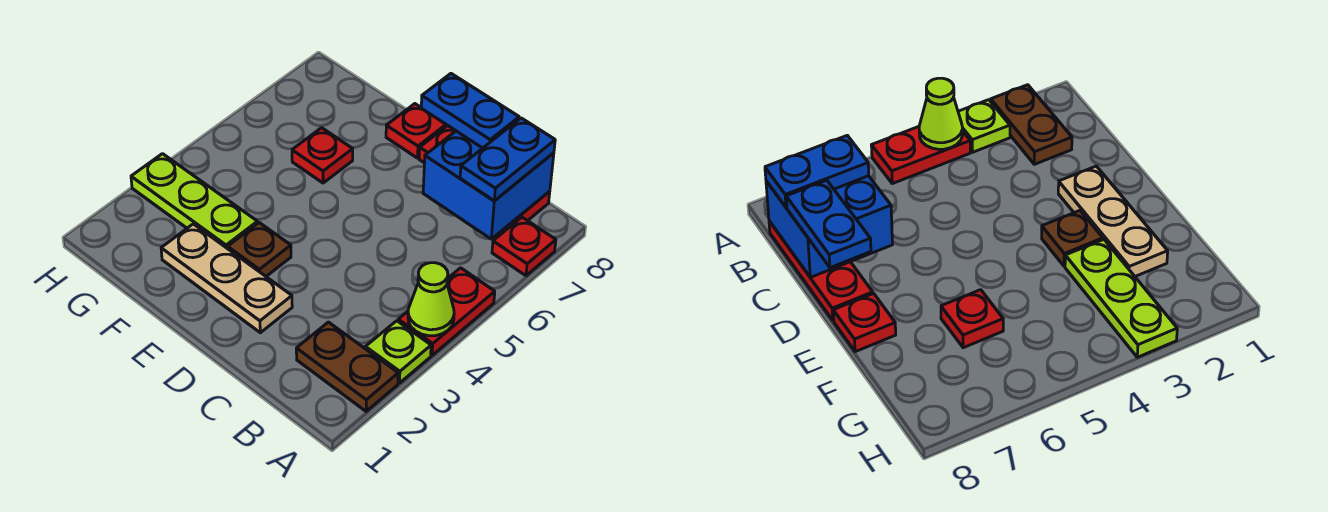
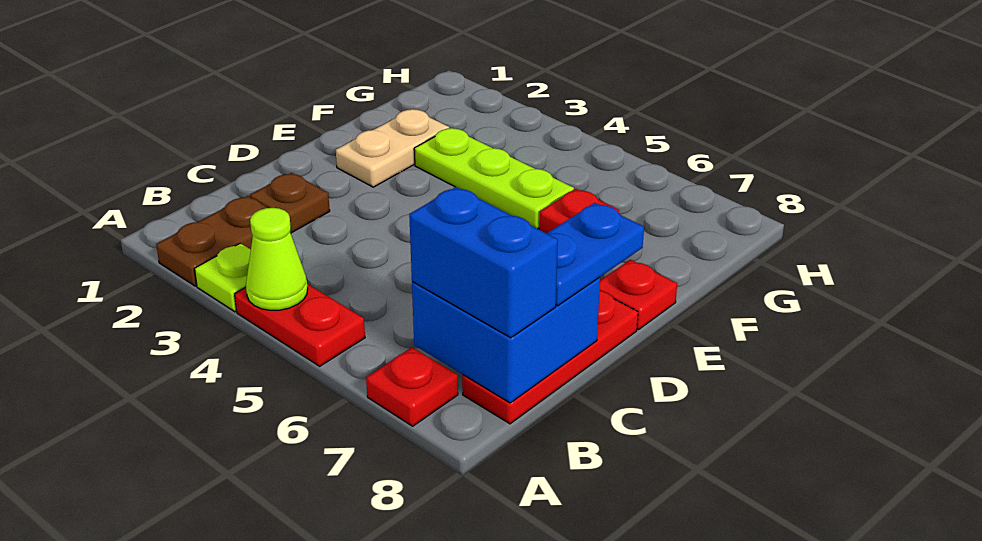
blue plate B7:B8 level 3 -> blue brick B7:B8 level 3
tan plate D2:F2 level 1 -> tan plate E2:F2 level 1
brown plate E3 level 1 -> brown plate C2 level 1
lime plate F3:H3 level 1 -> lime plate F3:F5 level 1

